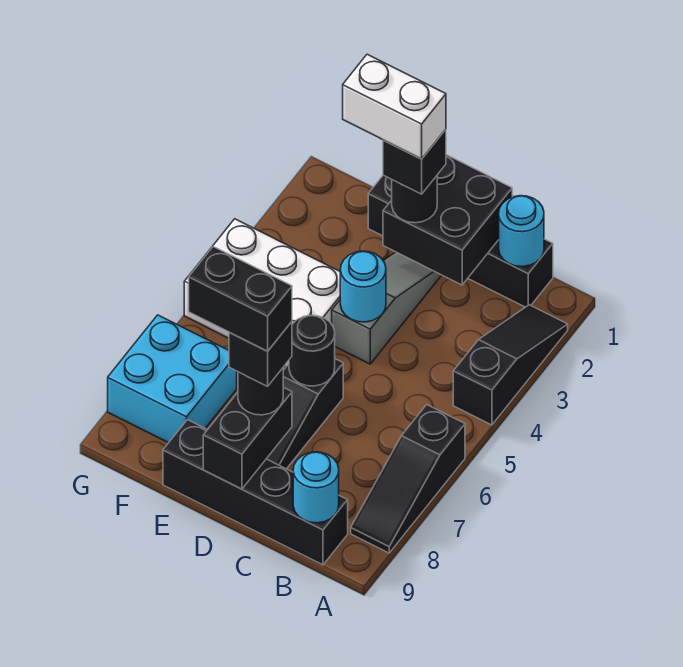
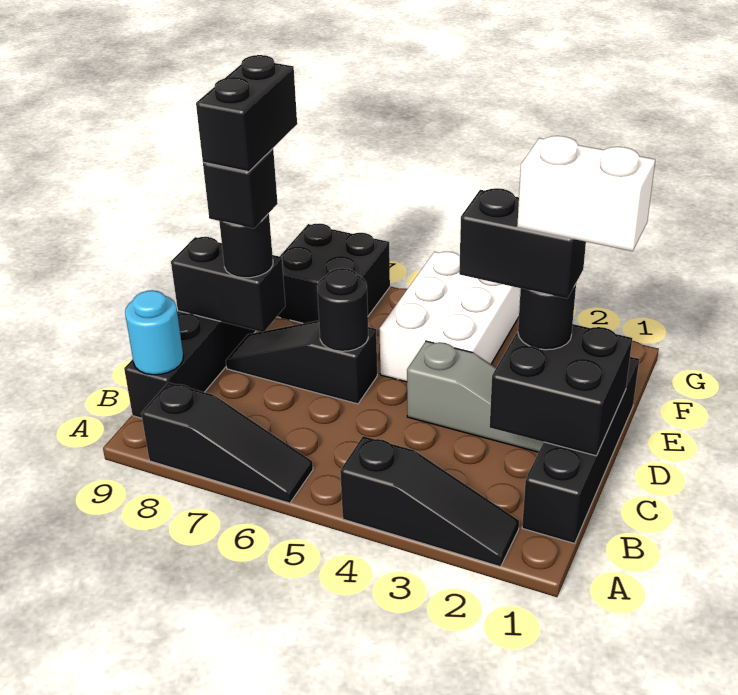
black slope A6:A8 level 1 top 6 -> black slope A6:A8 level 1 top 8
cyan round brick B1 level 2 -> none
black brick D2 level 4 -> black brick D2:D3 level 4
white brick D2:E2 level 5 -> white brick D1:D2 level 5
cyan round brick D4 level 2 -> none
cyan brick F7:G8 level 1 -> black brick F7:G8 level 1

